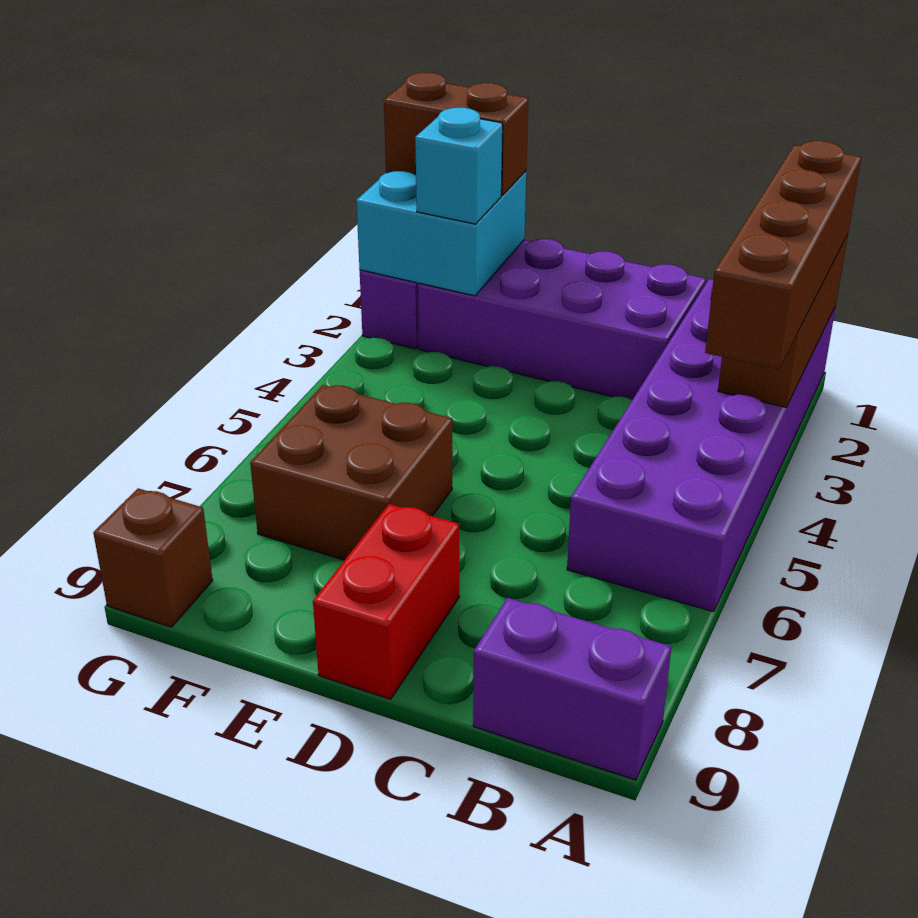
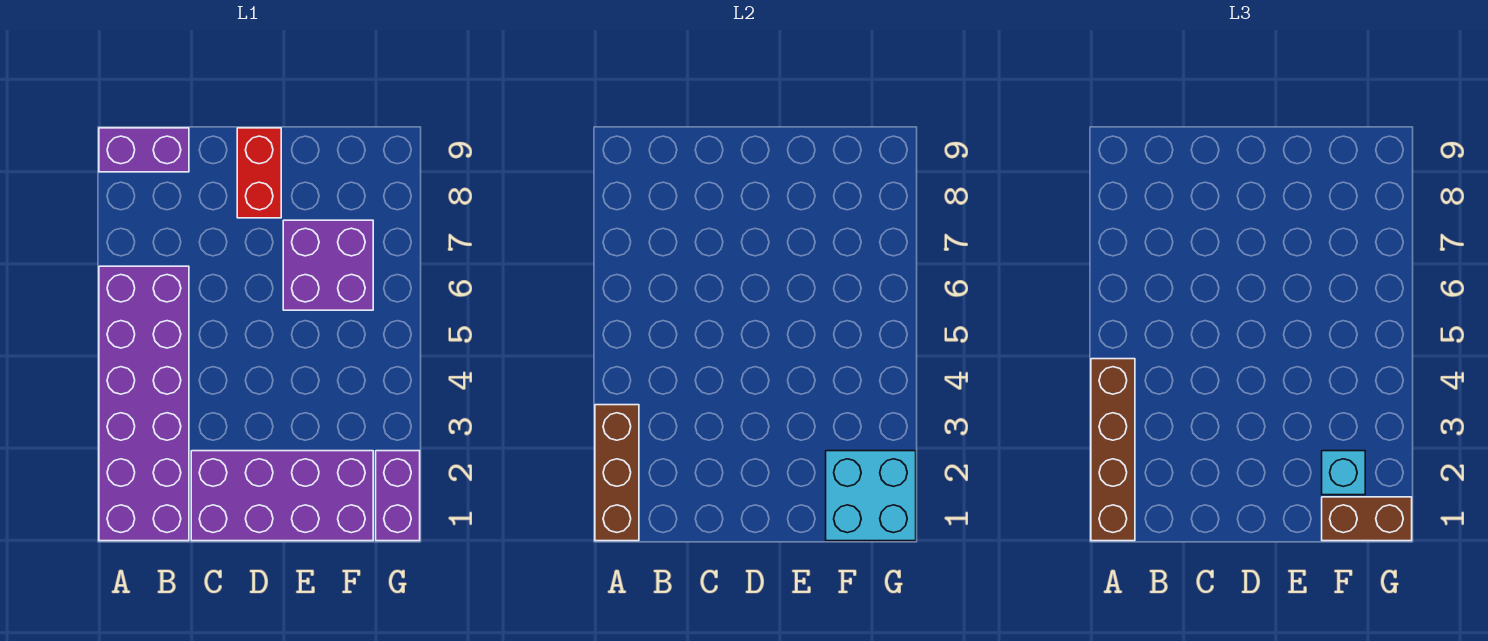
brown brick E6:F7 level 1 -> purple brick E6:F7 level 1
brown brick G9 level 1 -> none

